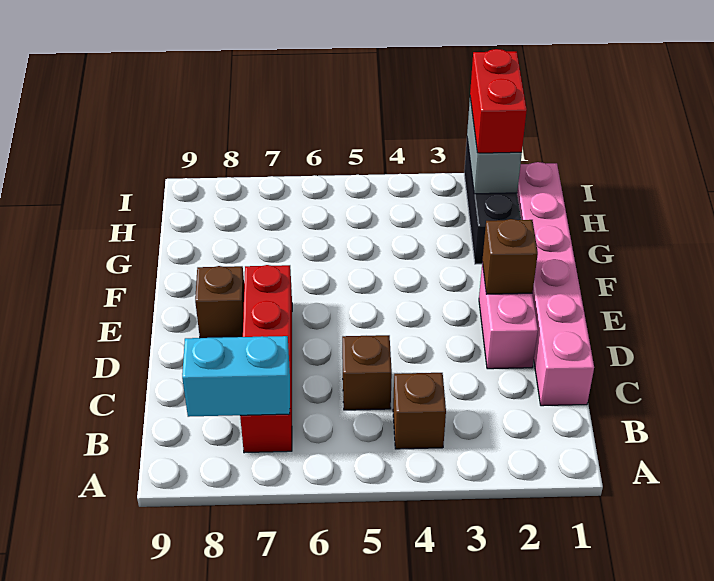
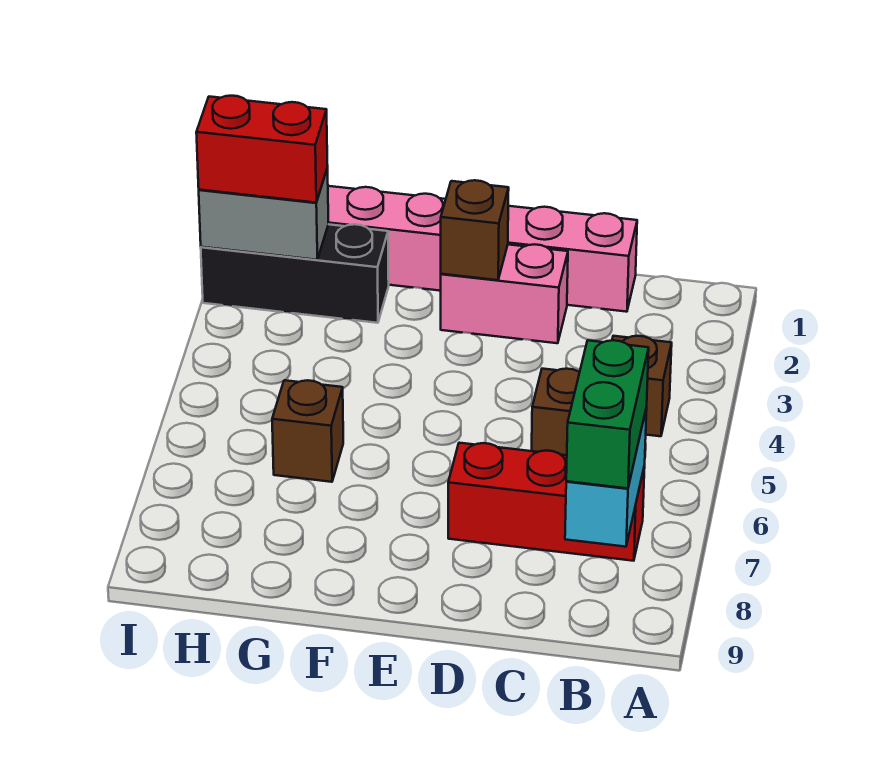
red brick B7:E7 level 1 -> red brick B7:D7 level 1
none -> green brick B7:B8 level 3
brown brick E8 level 1 -> brown brick G6 level 1

